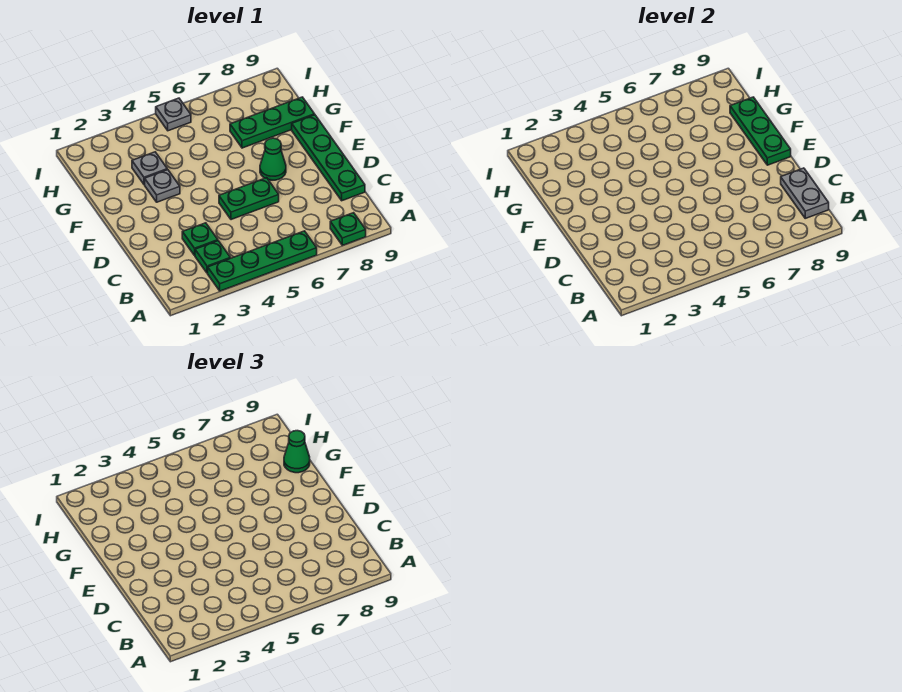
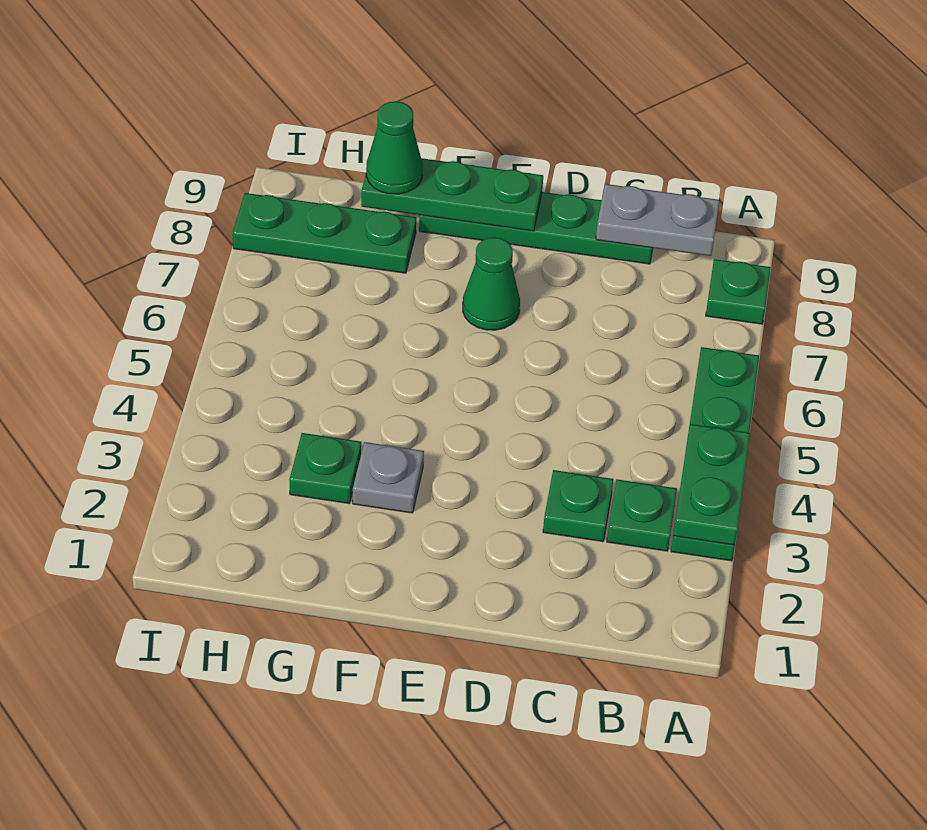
green plate D5:D6 level 1 -> green plate A3:A4 level 2
grey plate G3 level 1 -> green plate G3 level 1
green plate G7:G9 level 1 -> green plate G8:I8 level 1
grey plate I5 level 1 -> none

